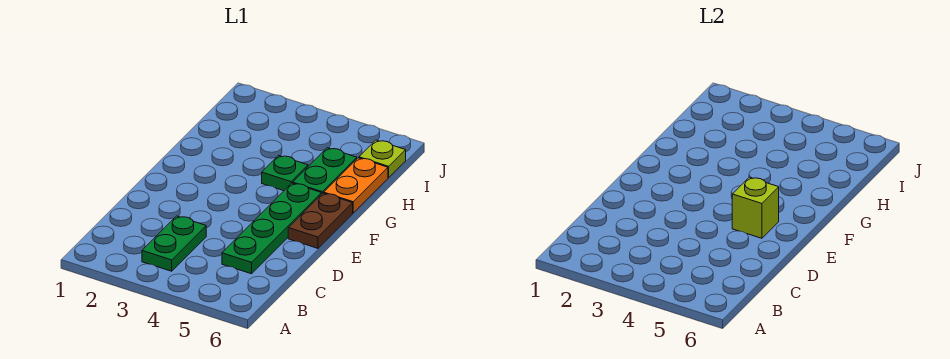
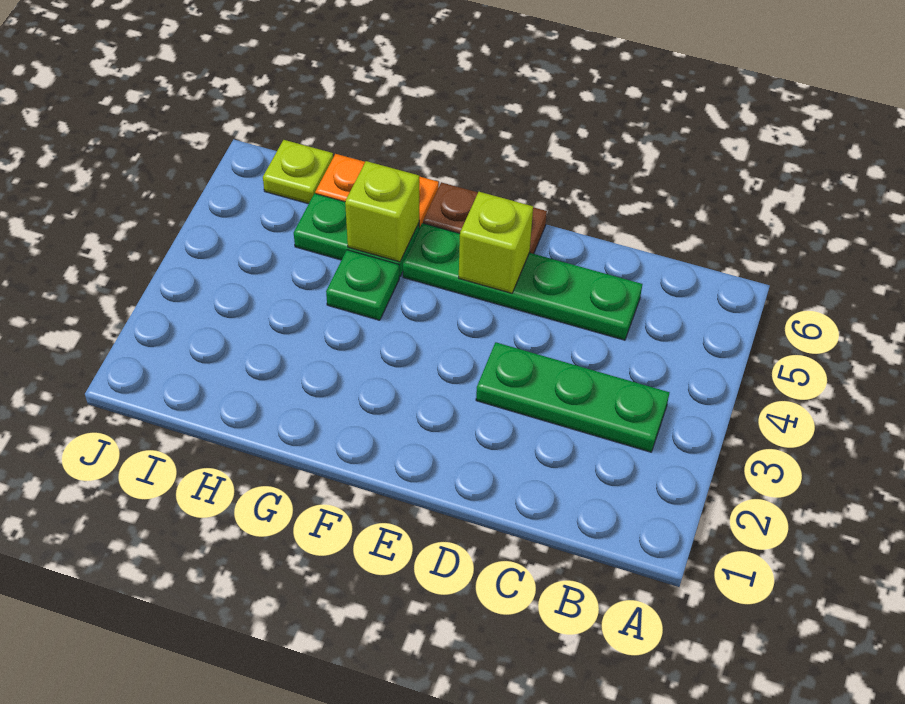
green plate B3:C3 level 1 -> green plate B3:D3 level 1
none -> lime brick G5 level 2

